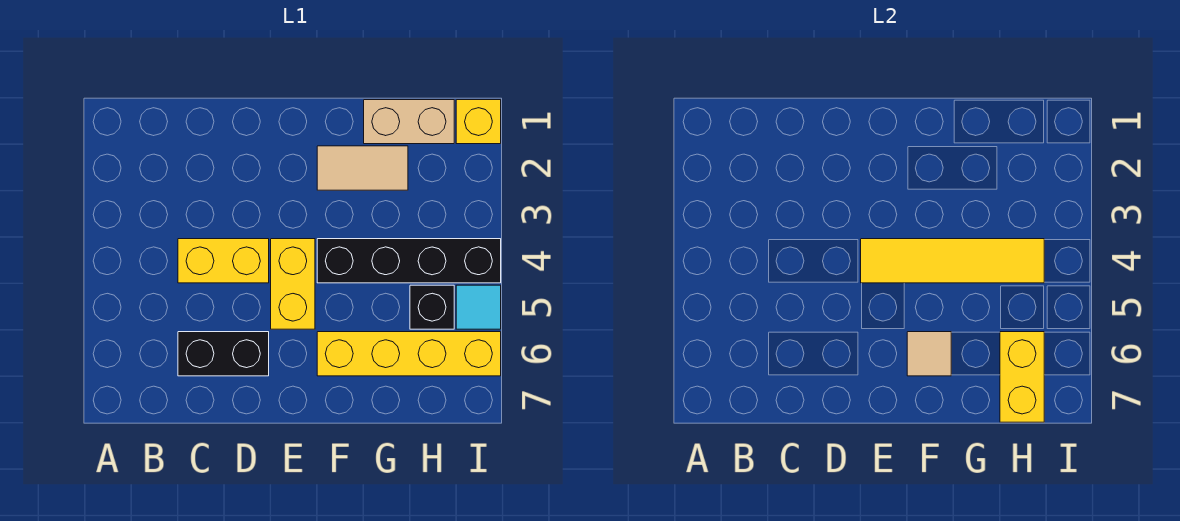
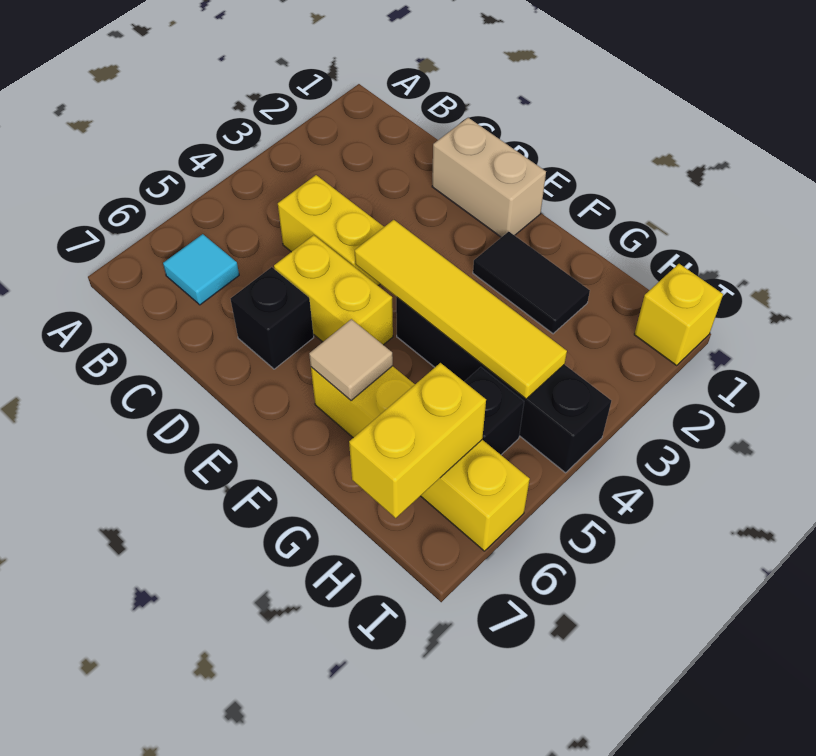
black brick C6:D6 level 1 -> black brick D6 level 1
yellow brick E4:E5 level 1 -> yellow brick D5:E5 level 1
tan tile F2:G2 level 1 -> black tile F2:G2 level 1
tan brick G1:H1 level 1 -> tan brick D1:E1 level 1
cyan tile I5 level 1 -> cyan tile B6 level 1

